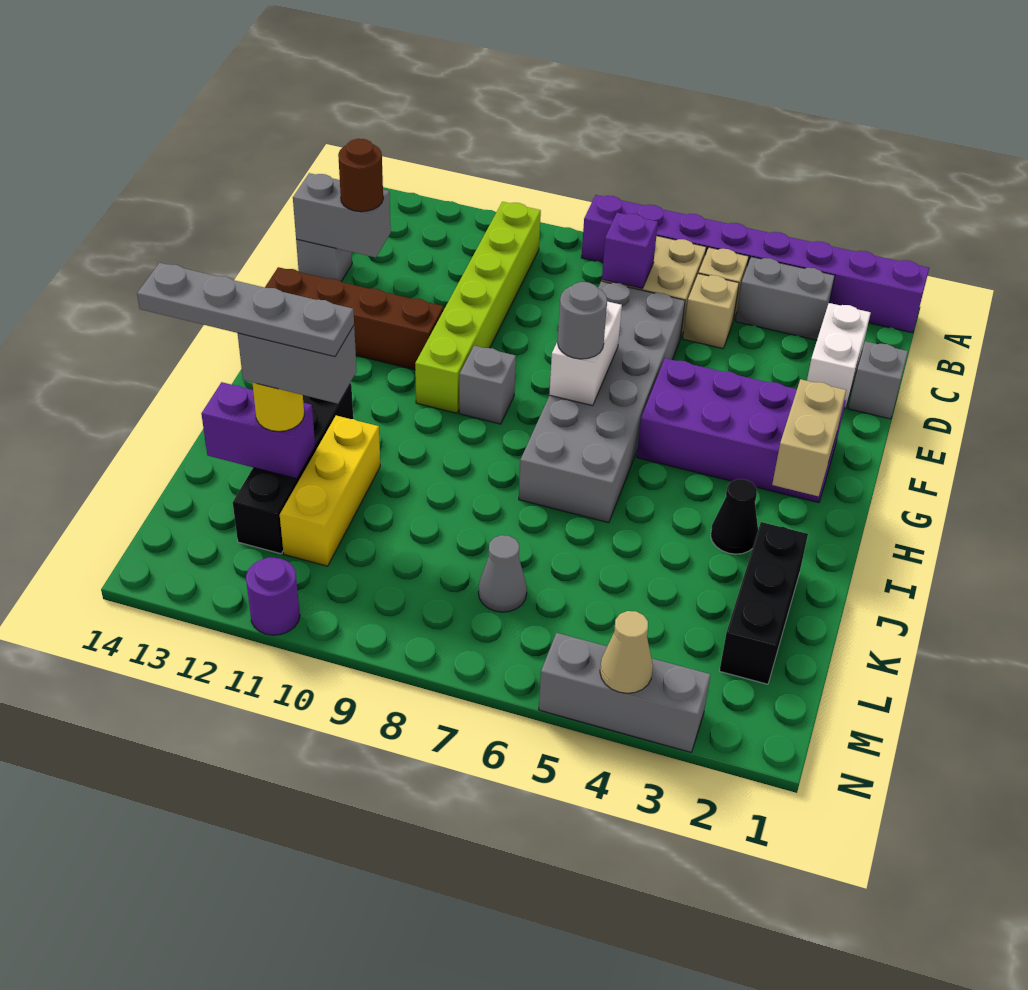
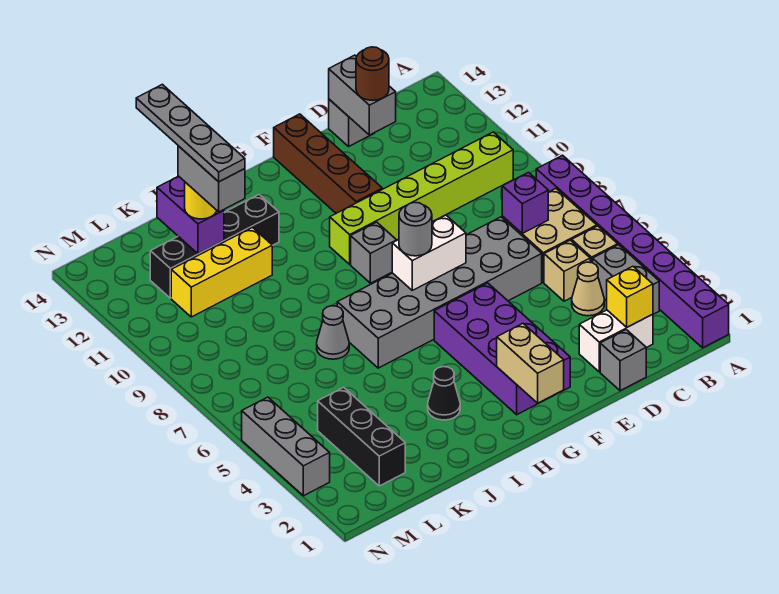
none -> yellow brick C2 level 2
tan brick G2:H2 level 2 -> tan brick G1:G2 level 2
black brick J2:L2 level 1 -> black brick L2:L4 level 1
grey cone L7 level 1 -> grey cone J7 level 1
tan cone N4 level 2 -> tan cone C4 level 1
purple round brick N11 level 1 -> none

